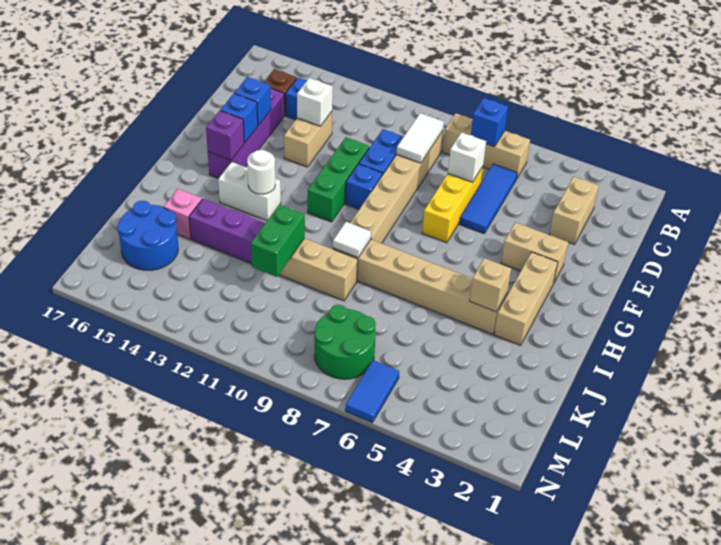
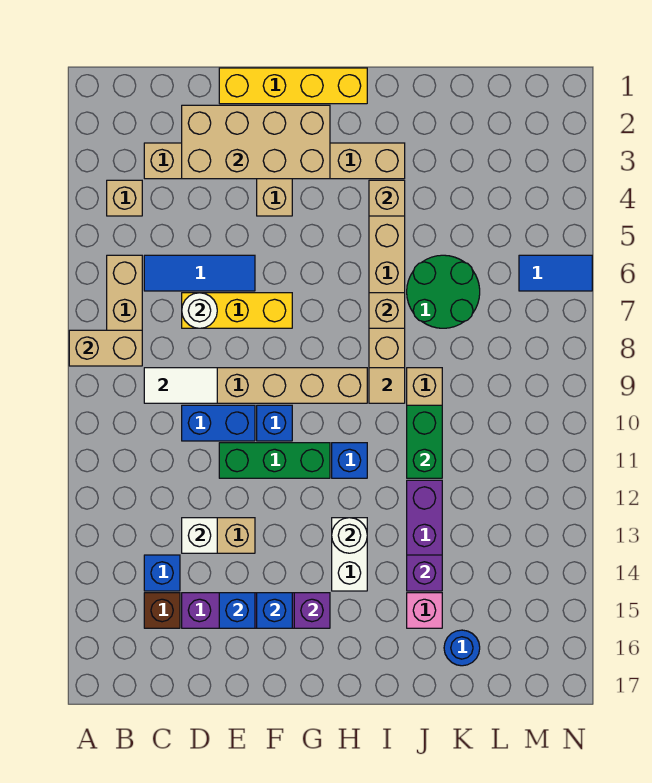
none -> tan brick A8:B8 level 2
none -> tan brick B4 level 1
blue brick B7 level 2 -> blue brick H11 level 1
none -> tan brick D2:G3 level 2
white brick D7 level 2 -> white round brick D7 level 2
none -> yellow brick E1:H1 level 1
none -> tan brick I7 level 2
white tile I9 level 2 -> tan tile I9 level 2
green brick J11:K11 level 2 -> green brick J10:J11 level 2
none -> purple brick J14 level 2
blue round brick K15:L16 level 1 -> blue round brick K16 level 1
green round brick L7:M8 level 1 -> green round brick J6:K7 level 1

